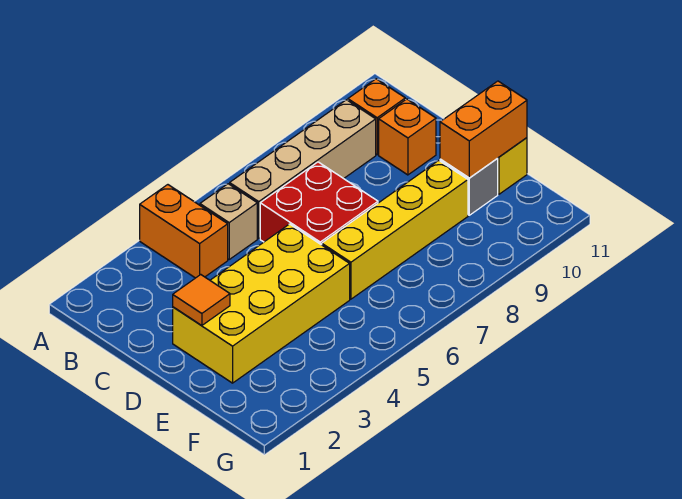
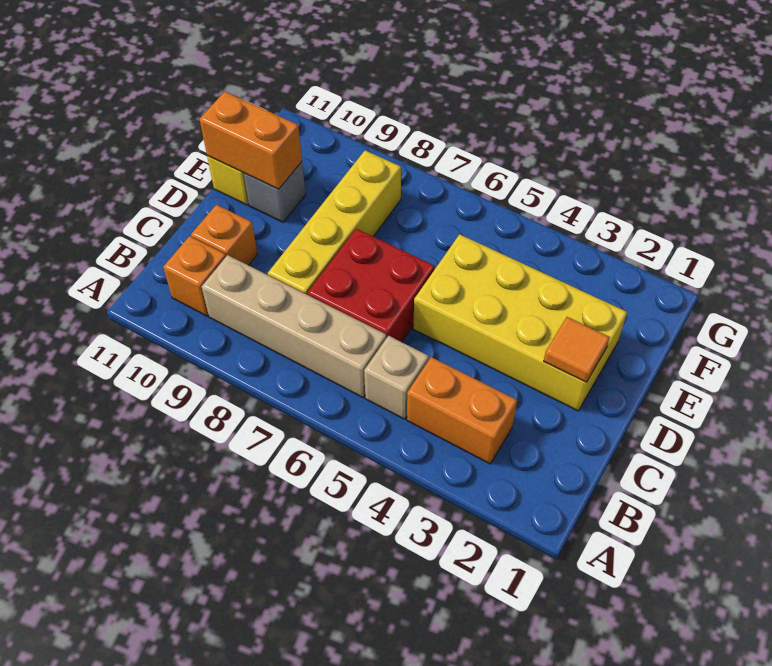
orange brick A4:B4 level 1 -> orange brick B3:B4 level 1
yellow brick E6:E9 level 1 -> yellow brick C8:F8 level 1

